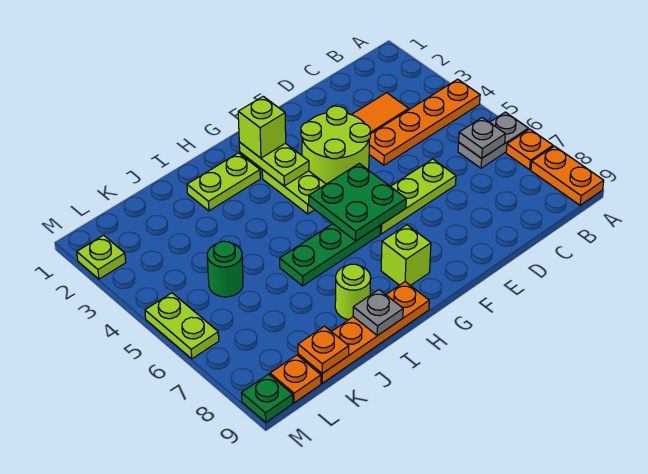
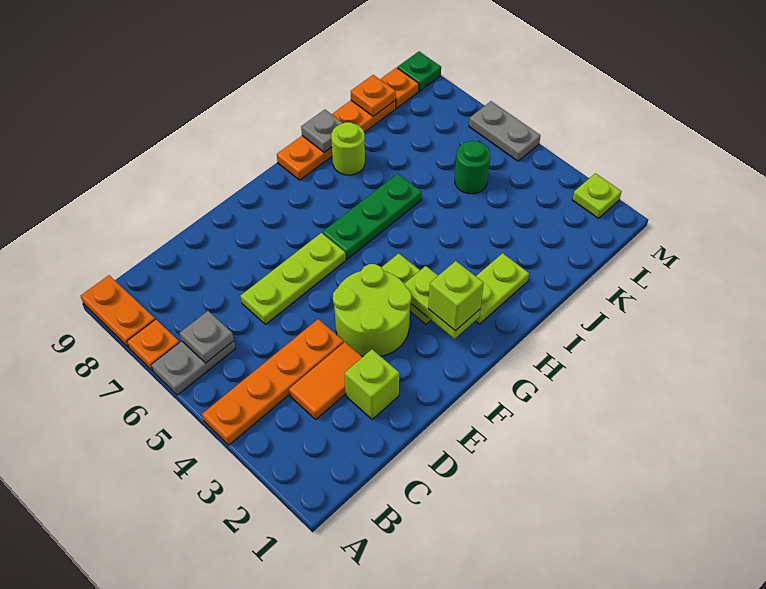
green plate F5:G6 level 2 -> none
lime brick G8 level 1 -> lime brick D2 level 1
lime plate M5:M6 level 1 -> grey plate M5:M6 level 1

